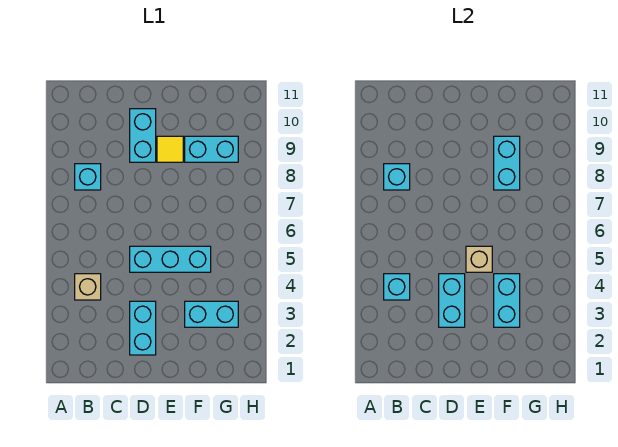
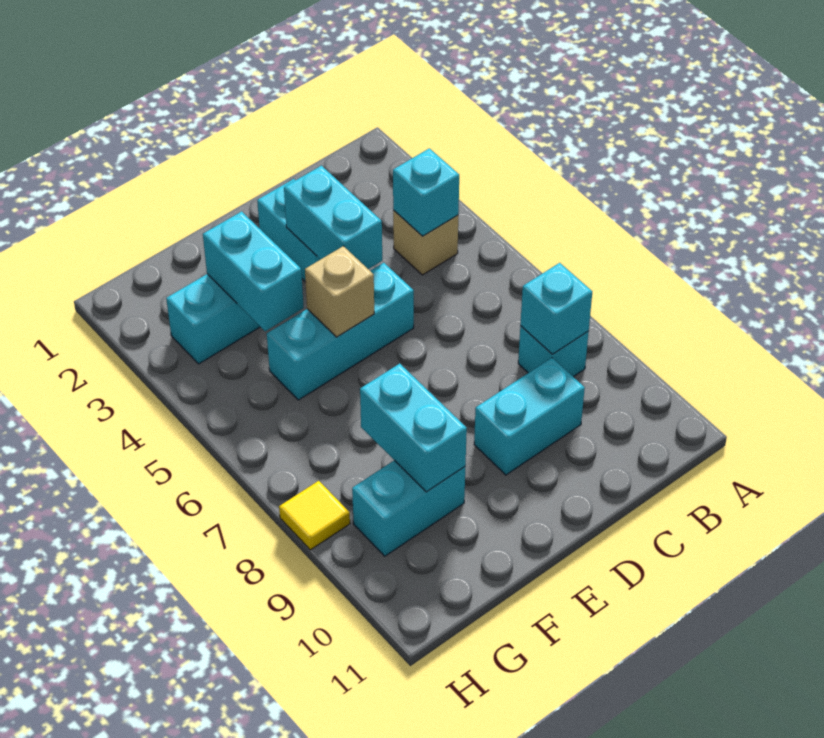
cyan brick D9:D10 level 1 -> cyan brick C9:D9 level 1
yellow tile E9 level 1 -> yellow tile H8 level 1

